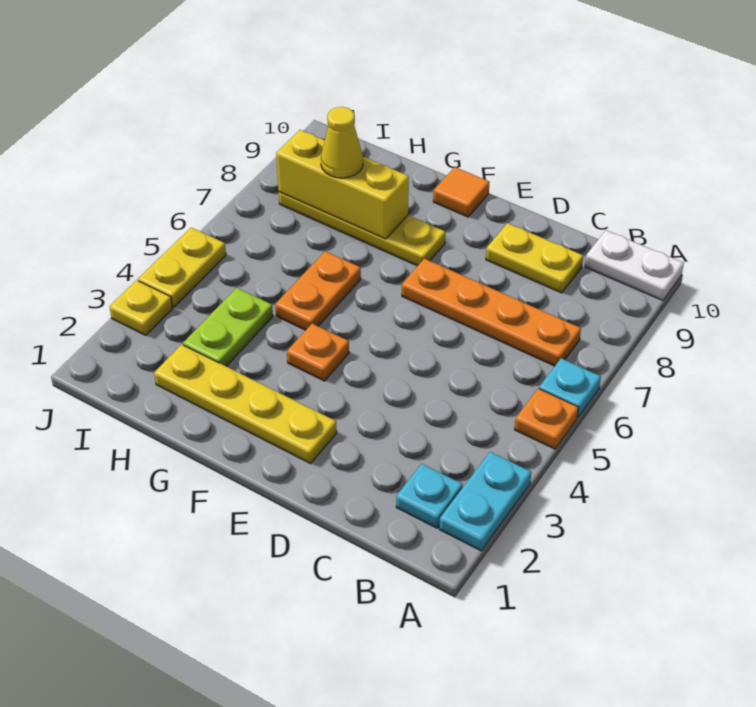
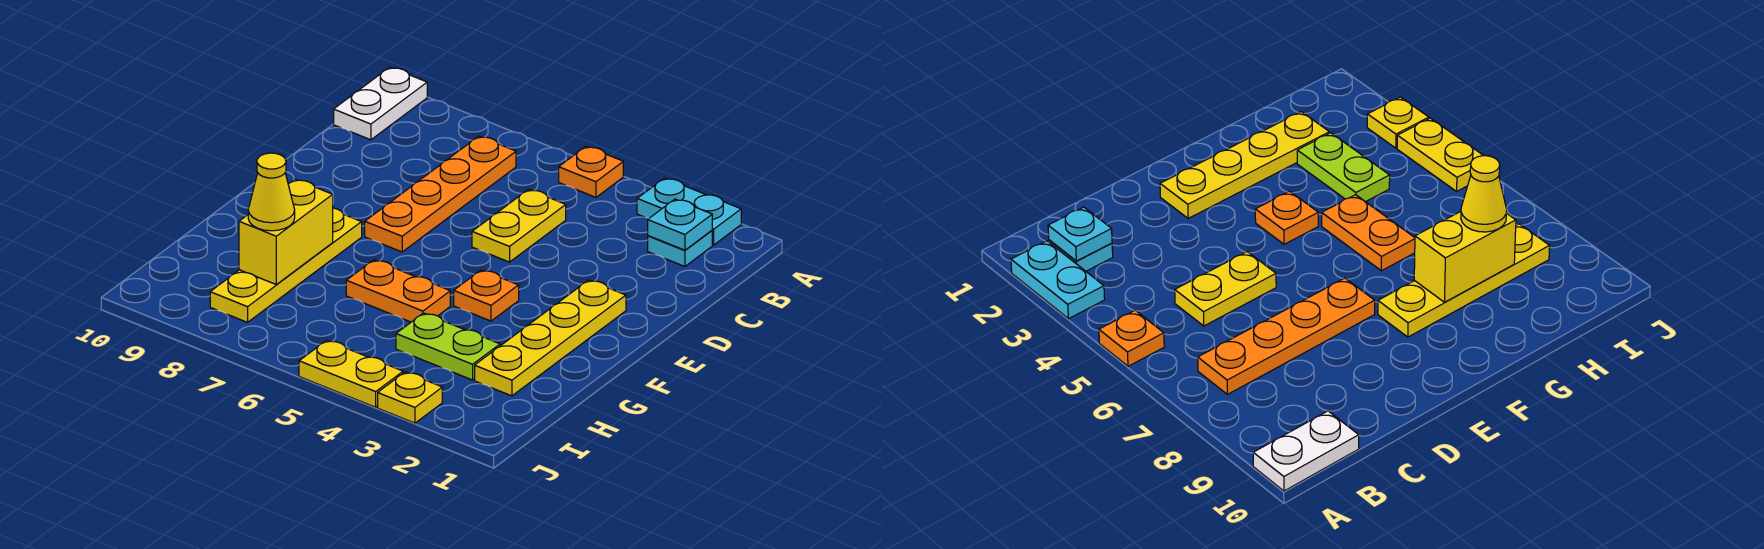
cyan plate A6 level 1 -> cyan plate B2 level 2
yellow plate C9:D9 level 1 -> yellow plate C5:D5 level 1
orange tile F10 level 1 -> none
yellow brick G8:I8 level 2 -> yellow brick G8:H8 level 2

